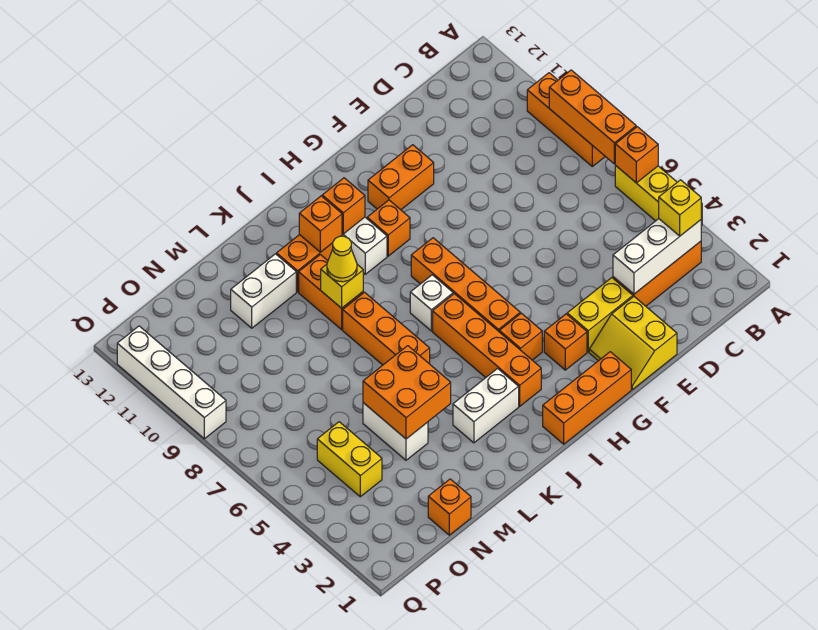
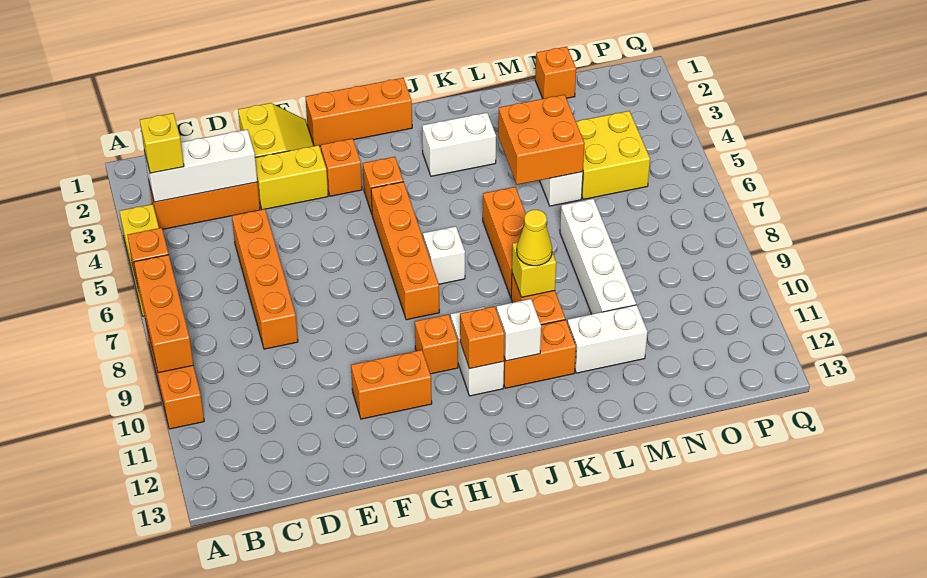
orange brick I3:I6 level 1 -> orange brick D5:D8 level 1
orange brick J11 level 2 -> white brick J11 level 2
yellow brick O4:O5 level 1 -> yellow brick N4:O5 level 1
white brick Q9:Q12 level 1 -> white brick M7:M10 level 1

